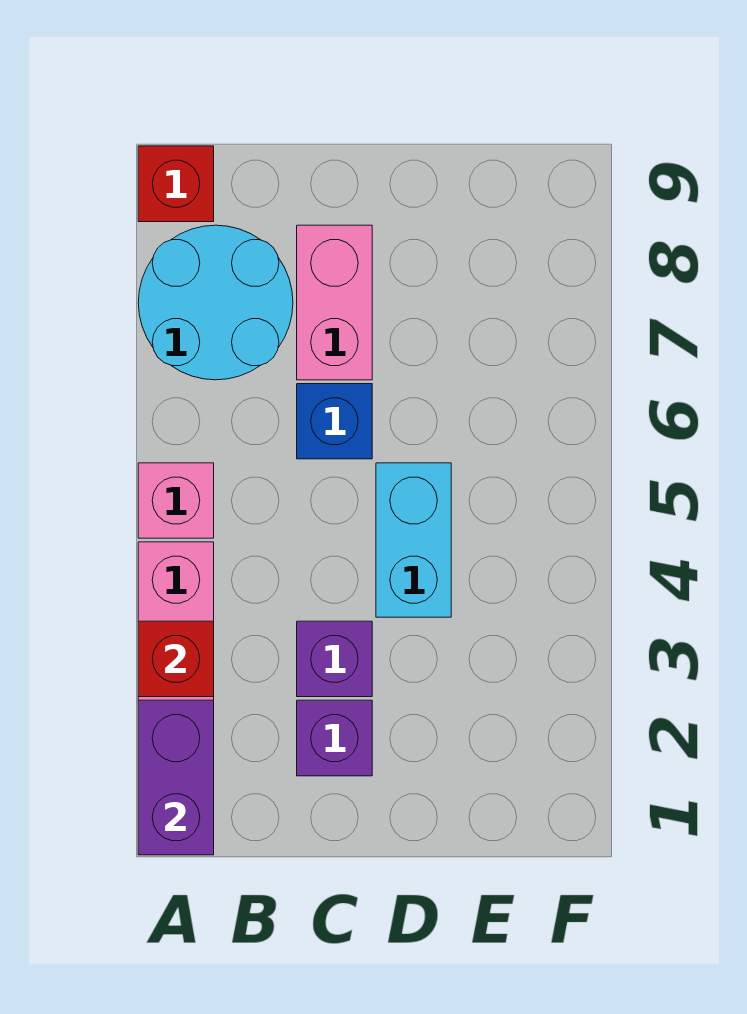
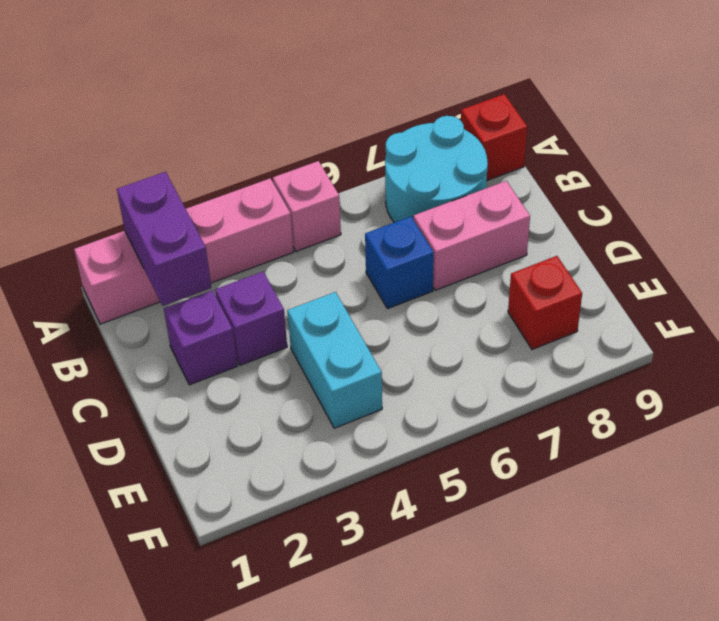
purple brick A1:A2 level 2 -> purple brick A2:B2 level 2
red brick A3 level 2 -> red brick E8 level 1
cyan brick D4:D5 level 1 -> cyan brick D4:E4 level 1

